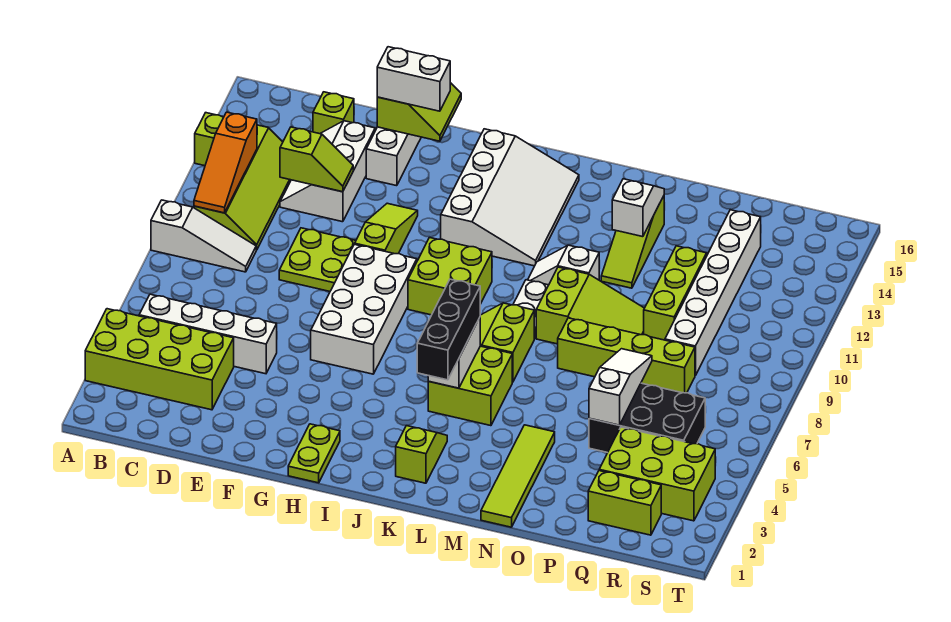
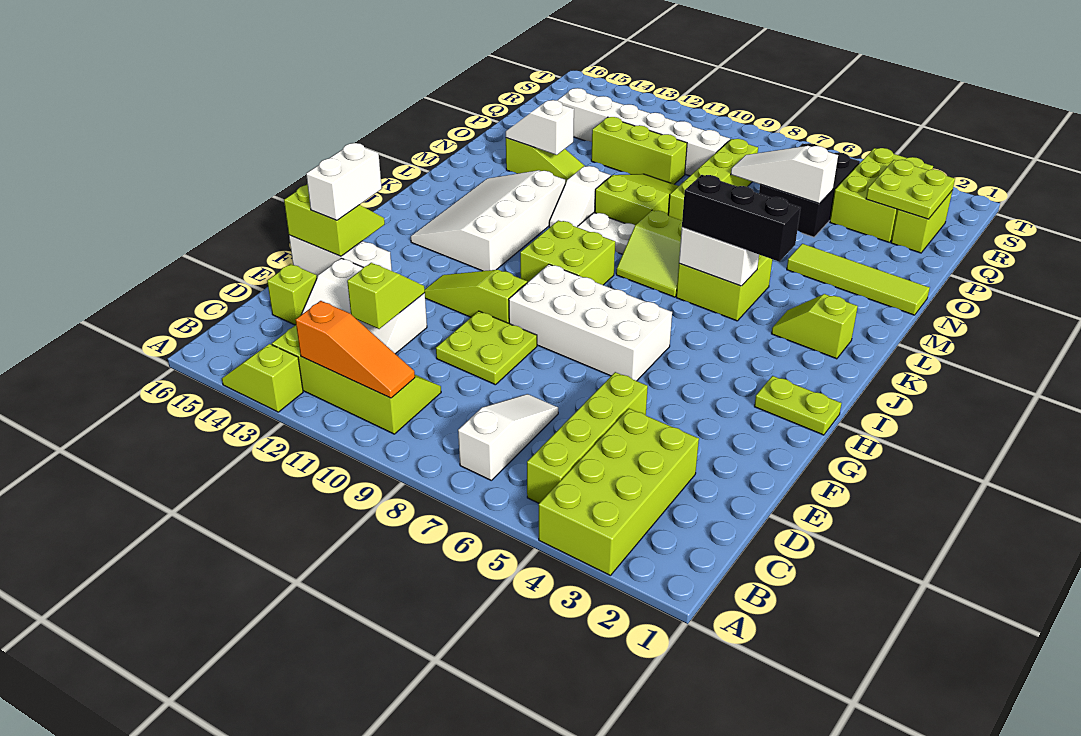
white slope A9:C9 level 1 top A -> white slope B7:D7 level 1 top B
white brick B5:E5 level 1 -> lime brick B5:E5 level 1
white slope I12:K15 level 1 top I -> white slope I12:L14 level 1 top 12
none -> lime plate Q2:R3 level 2

